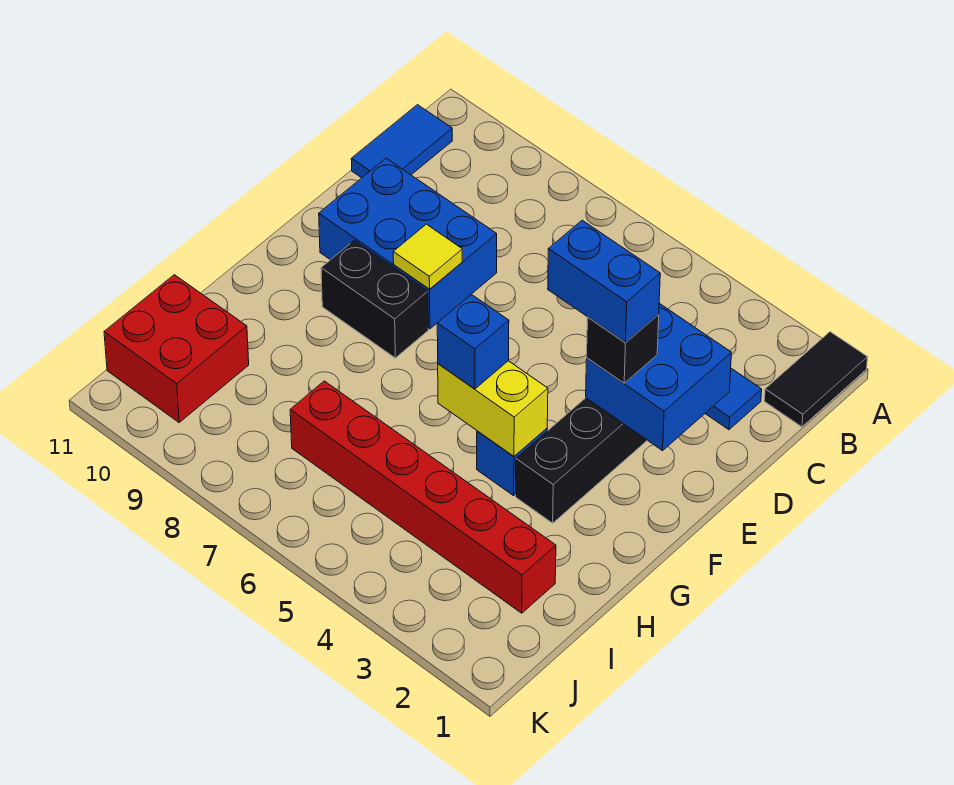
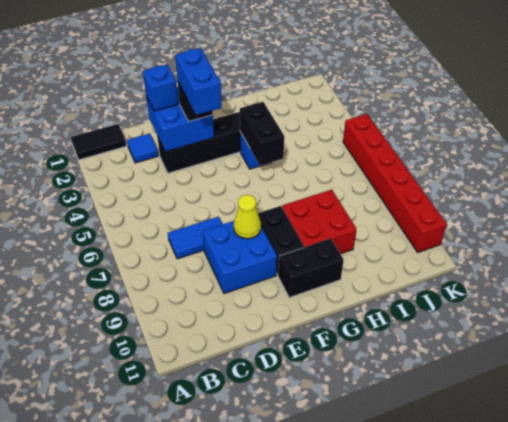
blue tile B11:C11 level 1 -> blue tile C7:D7 level 1
blue brick D8:E10 level 1 -> blue brick D8:E9 level 1
yellow tile E8 level 2 -> yellow cone E8 level 2
none -> black brick F10:G10 level 1
yellow brick G4:G5 level 2 -> black brick G4:G5 level 2
blue brick G5 level 3 -> blue brick D2 level 3
red brick I2:I7 level 1 -> red brick K5:K10 level 1
red brick I10:J11 level 1 -> red brick G8:H9 level 1

